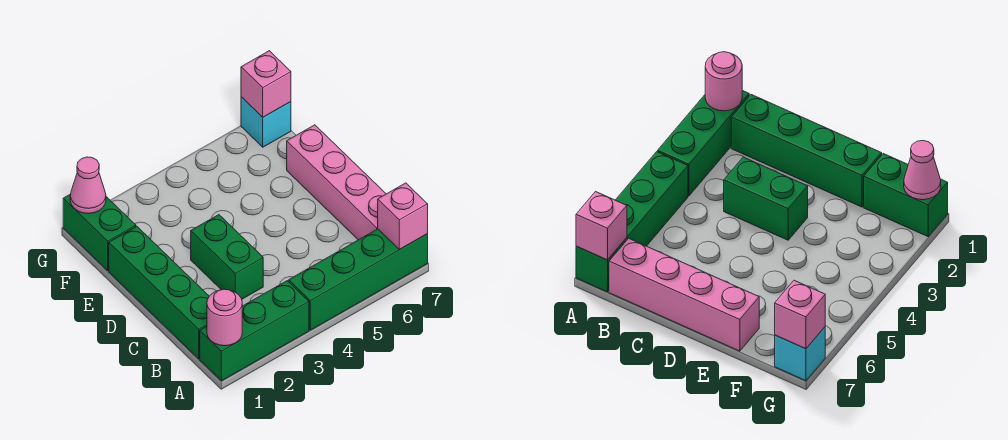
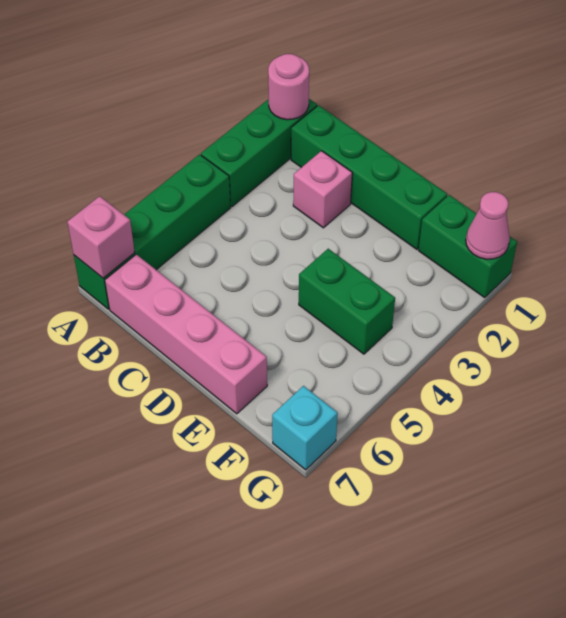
green brick C3:D3 level 1 -> green brick E4:F4 level 1
pink brick G7 level 2 -> pink brick C2 level 1

